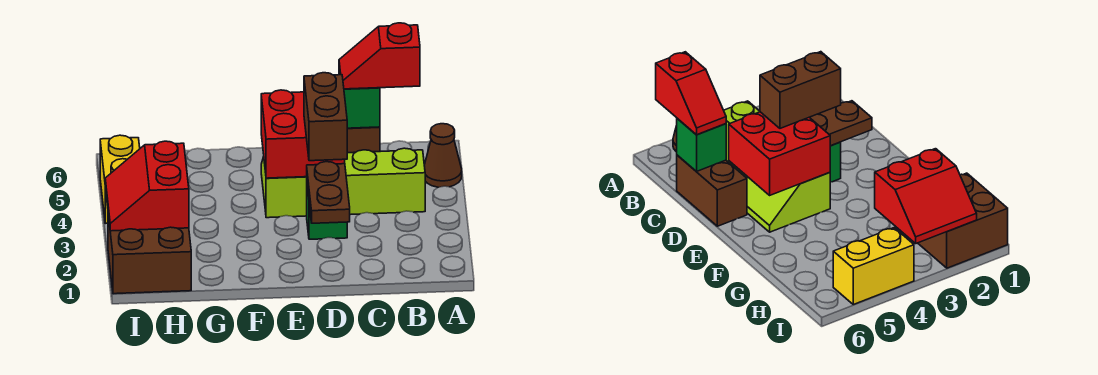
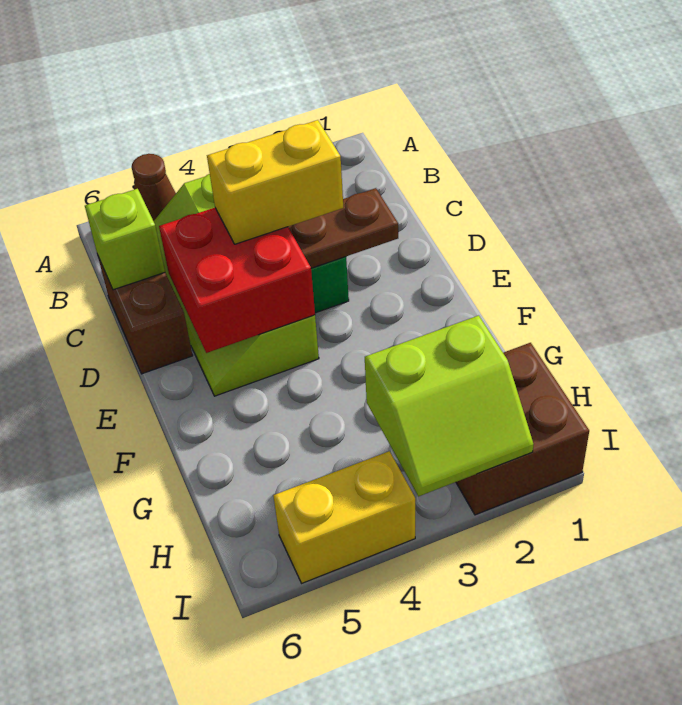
red slope B6:C6 level 3 top B -> none
green brick C6 level 2 -> lime brick C6 level 2
brown brick D3:D4 level 3 -> yellow brick D3:D4 level 3
red slope H2:I3 level 2 top H -> lime slope H2:I3 level 2 top H

